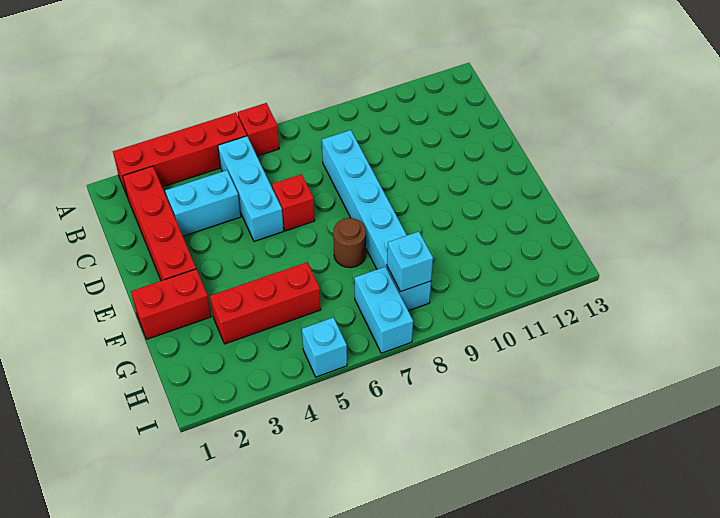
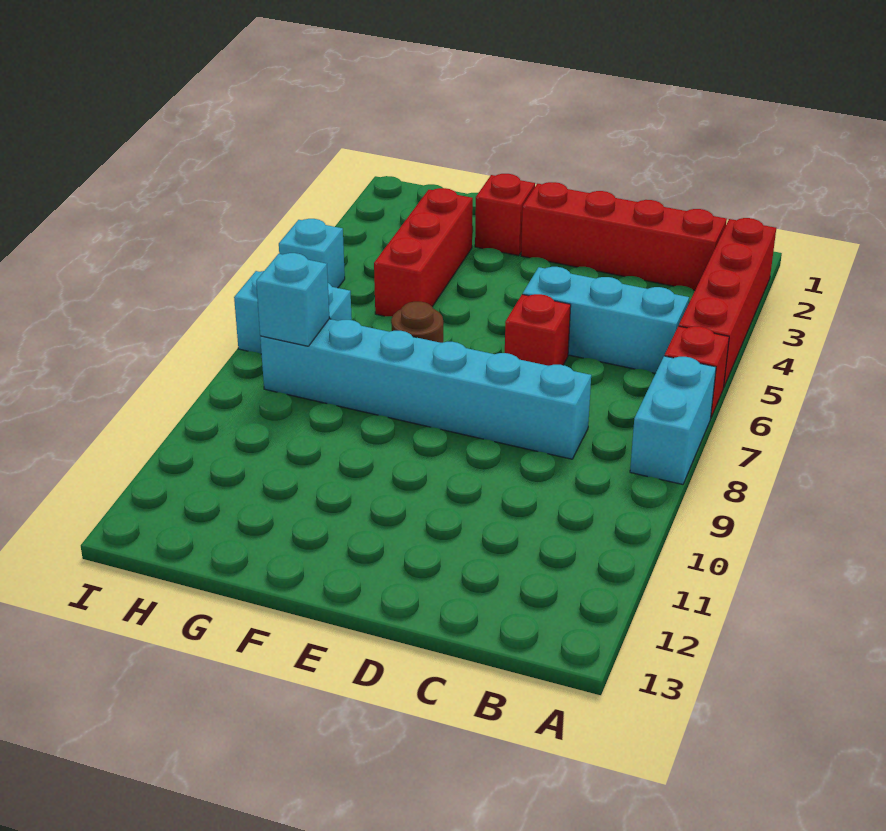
cyan brick C3:C4 level 1 -> cyan brick A7:A8 level 1
red brick F1:F2 level 1 -> red brick F2 level 1

